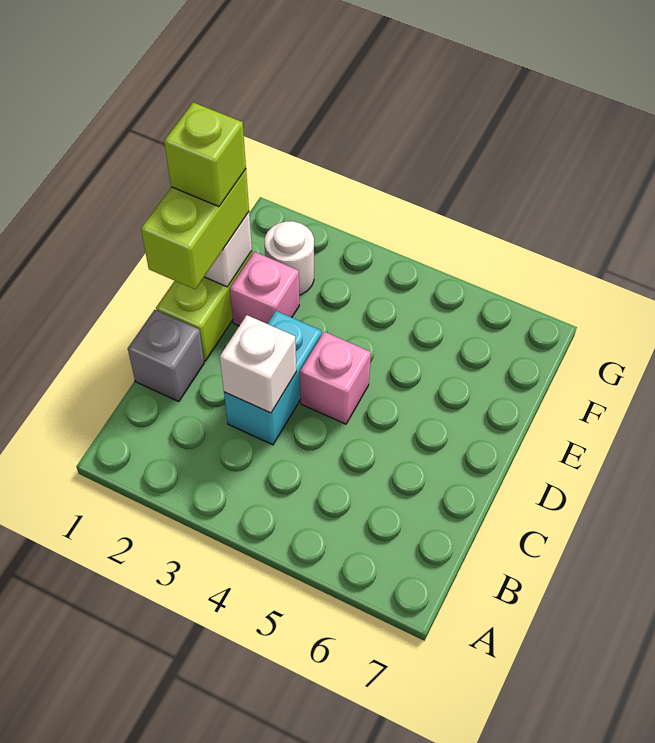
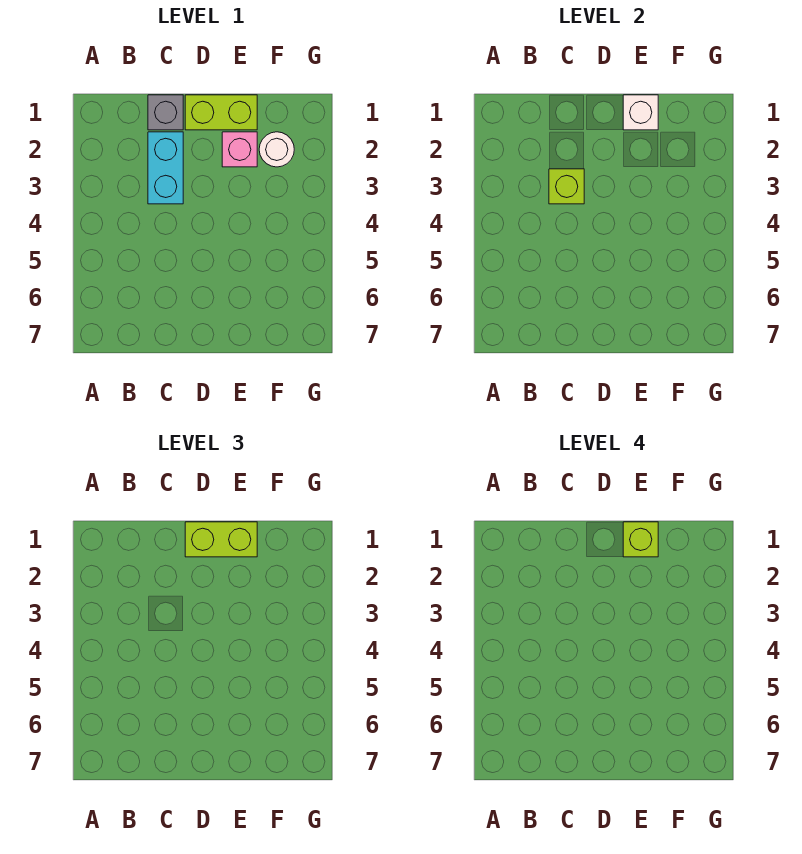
cyan brick C3:D3 level 1 -> cyan brick C2:C3 level 1
white brick C3 level 2 -> lime brick C3 level 2
pink brick D4 level 1 -> none

